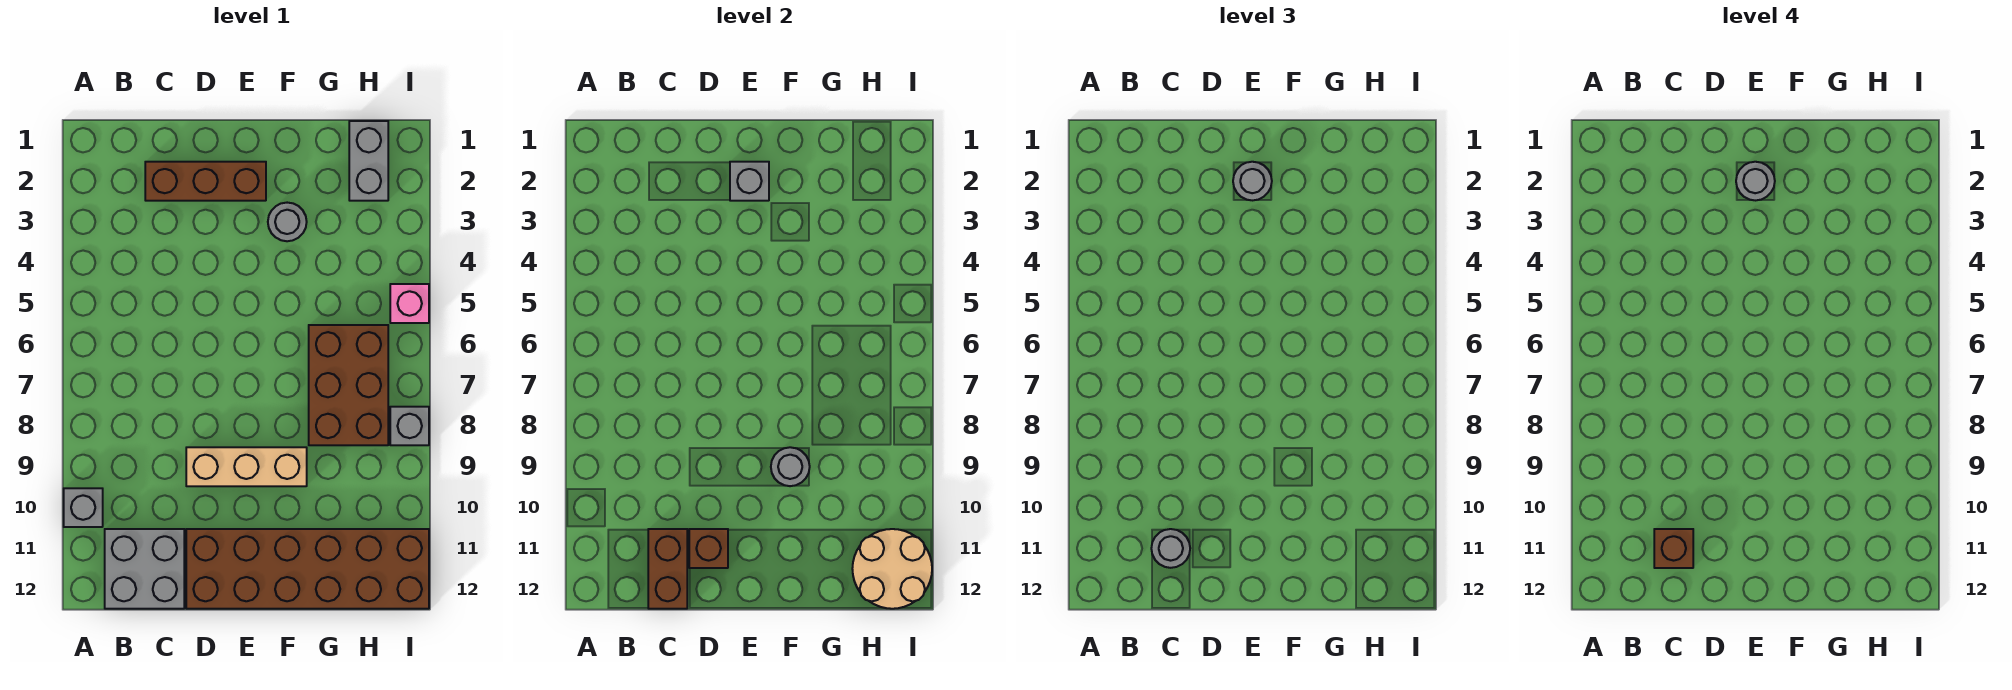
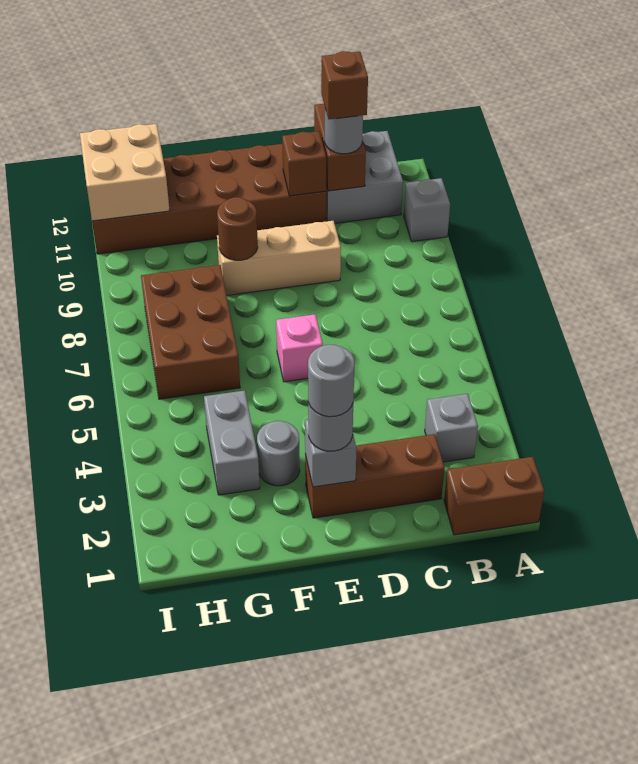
none -> brown brick A1:B1 level 1
grey round brick F9 level 2 -> brown round brick F9 level 2
grey brick H1:H2 level 1 -> grey brick G3:G4 level 1
tan round brick H11:I12 level 2 -> tan brick H11:I12 level 2
pink brick I5 level 1 -> pink brick E6 level 1
grey brick I8 level 1 -> grey brick B3 level 1

